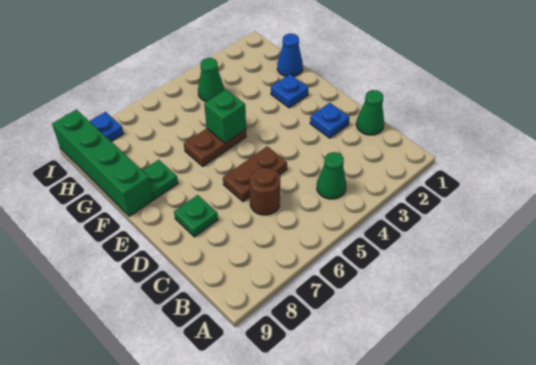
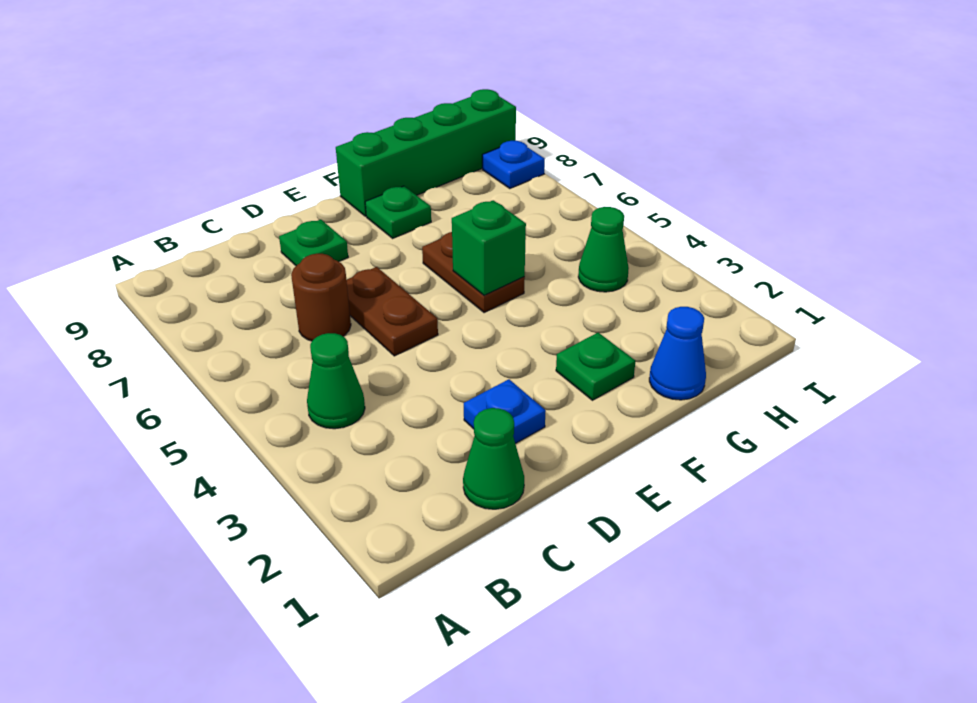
blue plate F2 level 1 -> green plate F2 level 1

